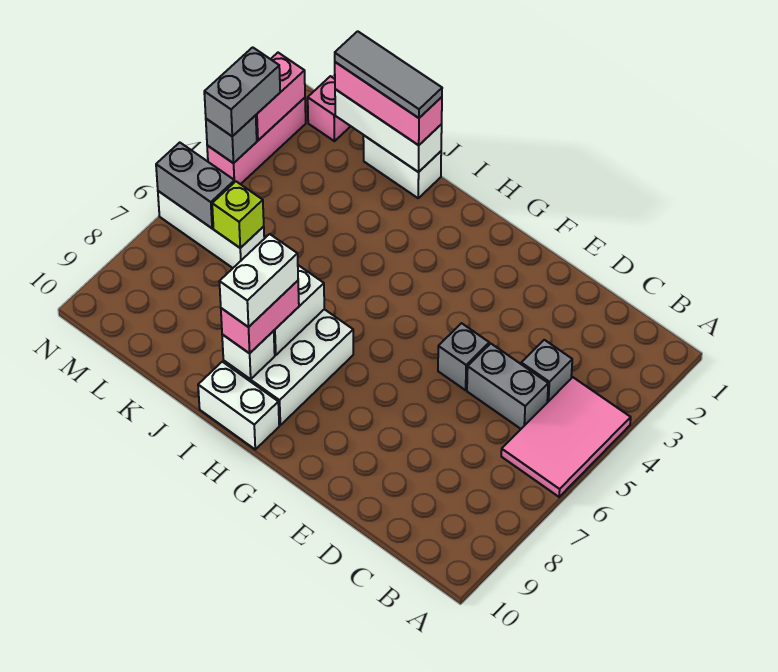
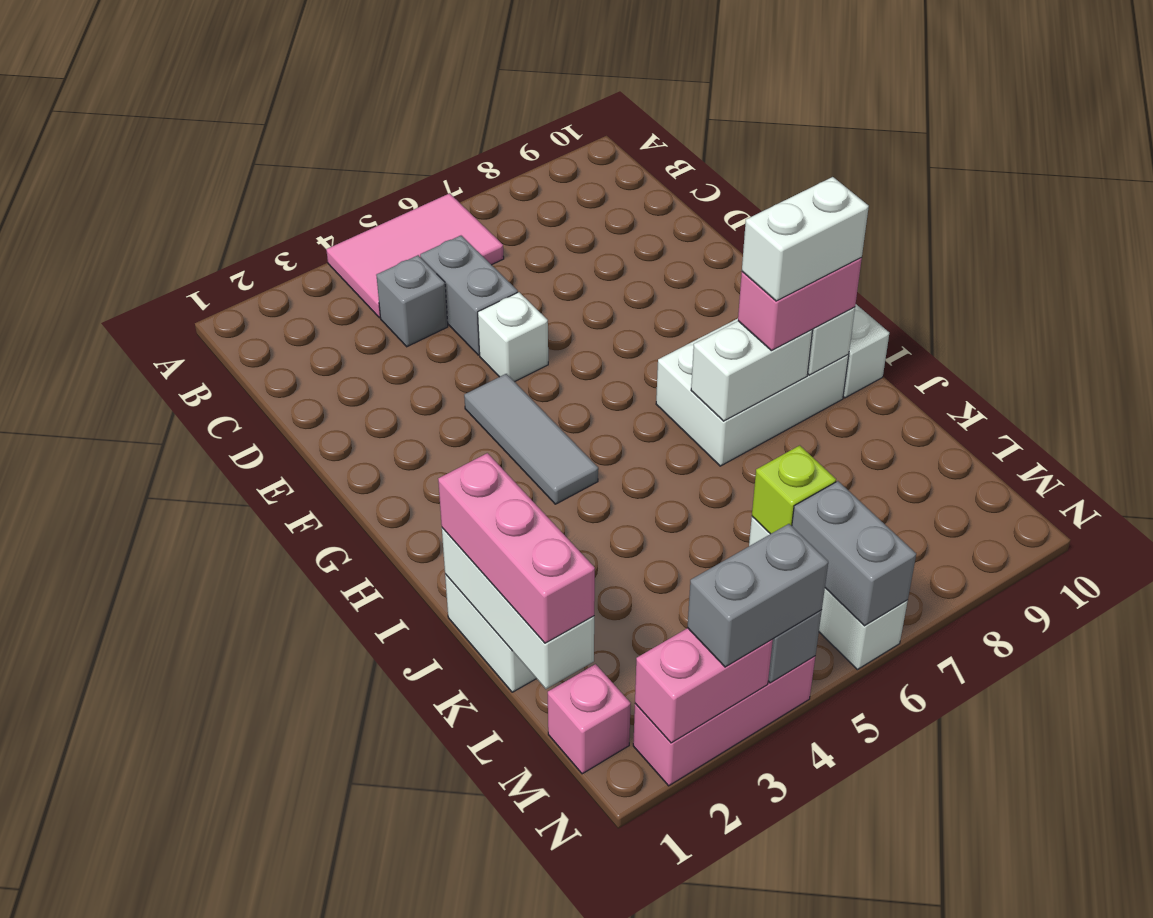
grey brick E5 level 1 -> white brick E5 level 1
grey tile J1:L1 level 4 -> grey tile F4:H4 level 1

